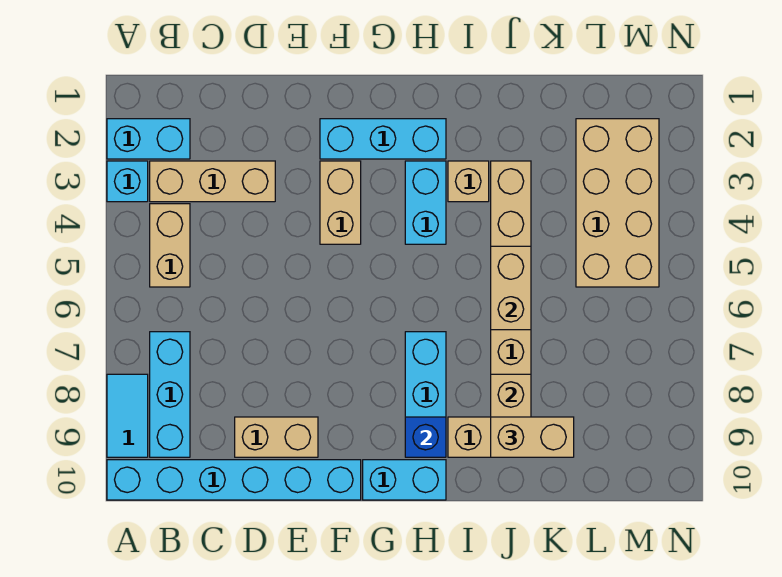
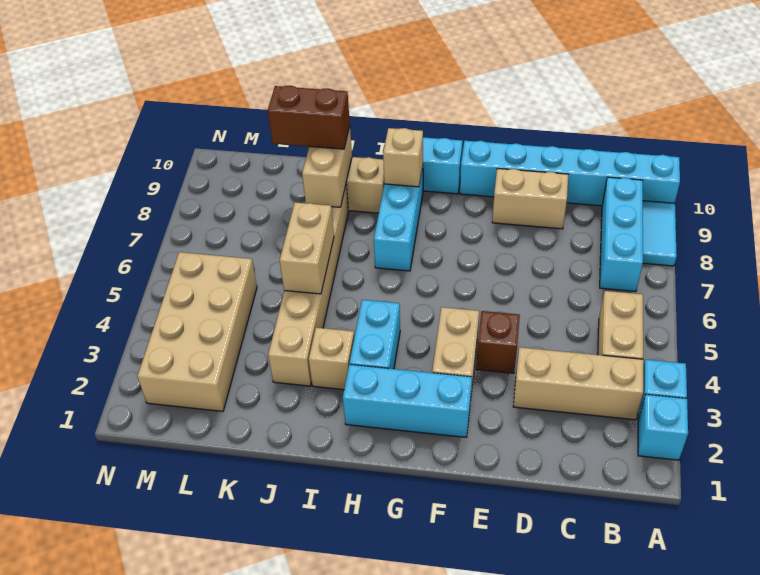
cyan brick A2:B2 level 1 -> cyan brick A2 level 1
none -> brown brick E4 level 1
blue brick H9 level 2 -> tan brick H9 level 2
tan brick J9:K9 level 3 -> brown brick J9:K9 level 3

